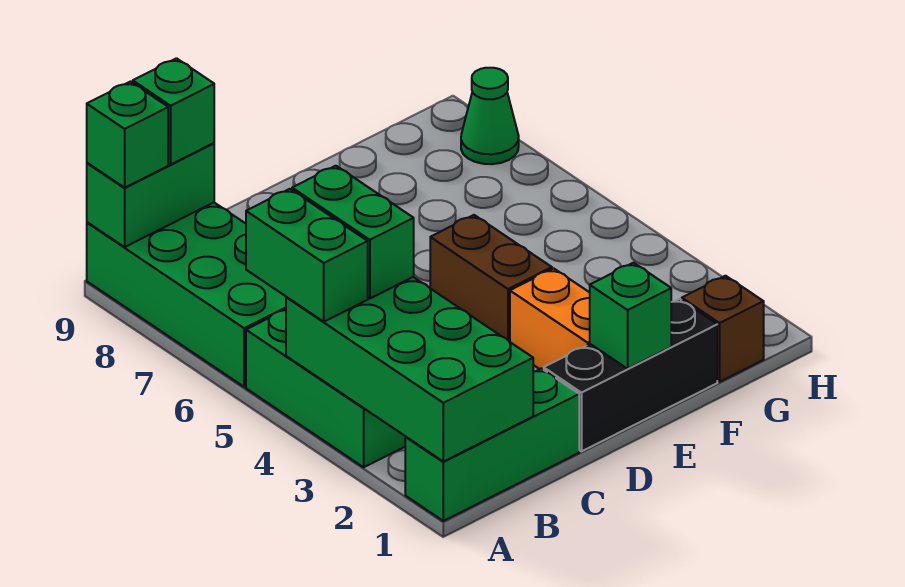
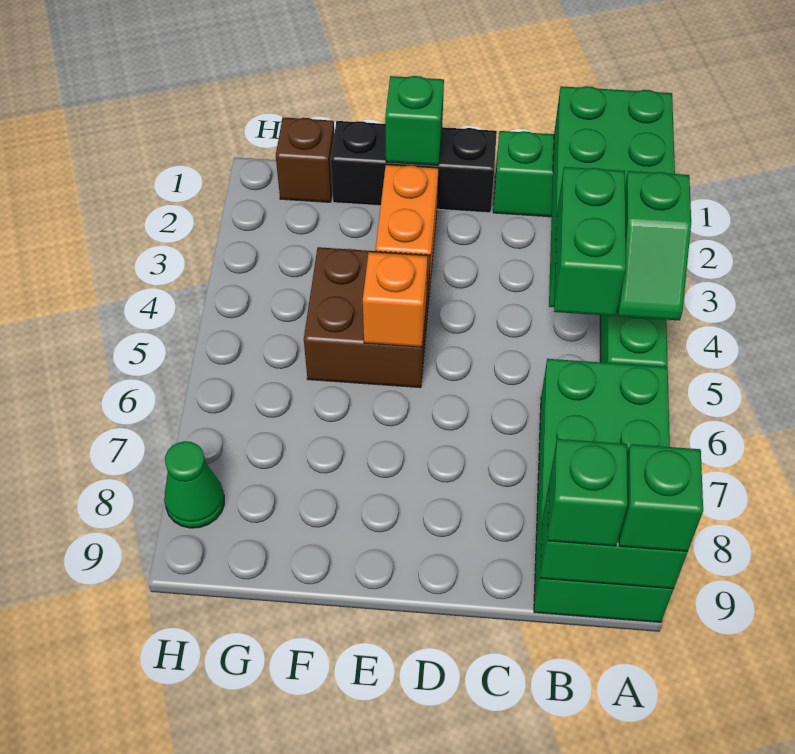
green brick A4:A5 level 3 -> green slope A4:A5 level 3 top 4
brown brick E4:E5 level 1 -> brown brick E4:F5 level 1
none -> orange brick E5 level 2

